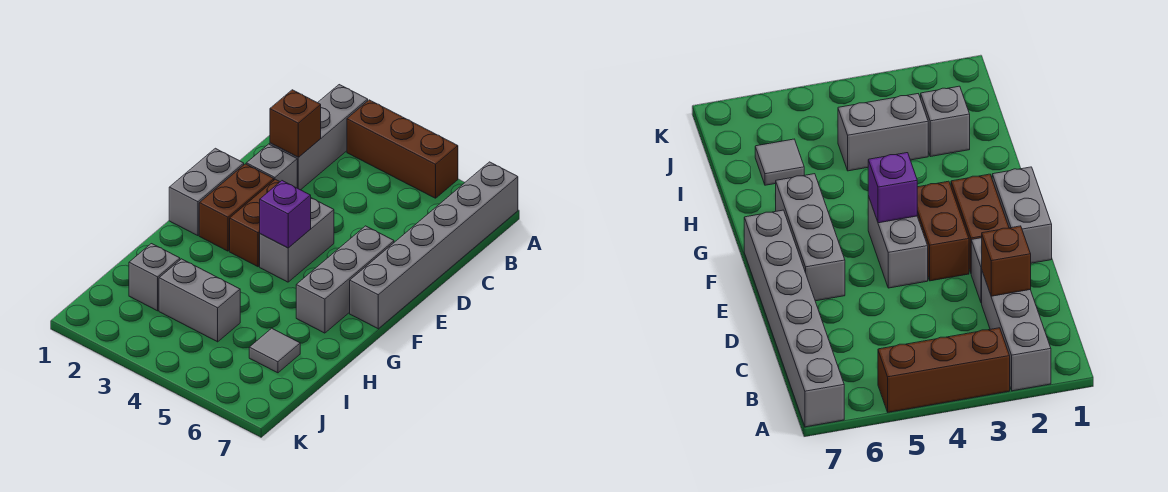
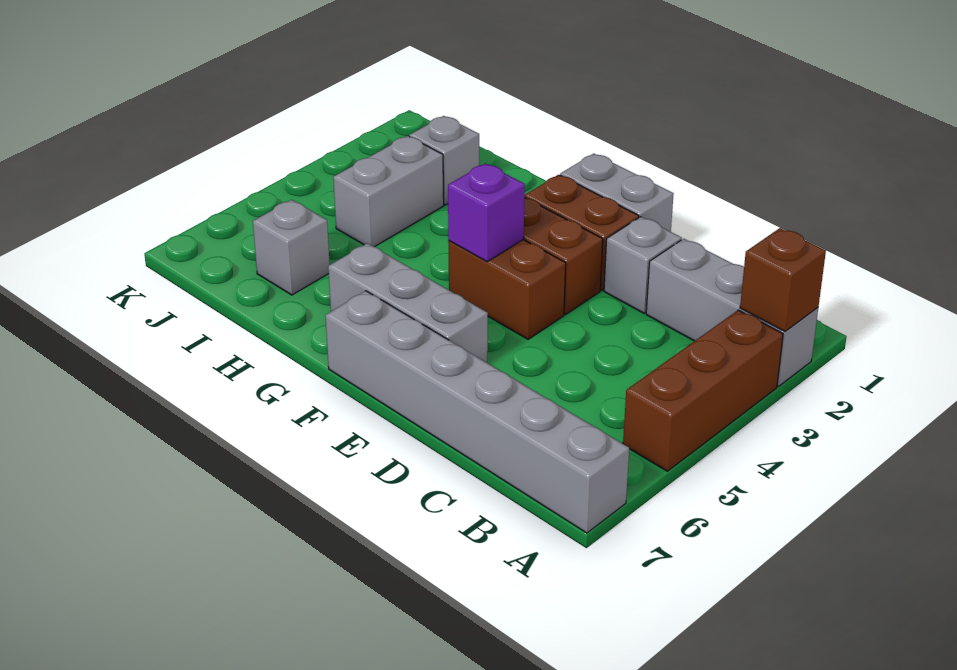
brown brick C2 level 2 -> brown brick A2 level 2
grey brick E4:F4 level 1 -> brown brick E4:F4 level 1
grey tile I6 level 1 -> grey brick I6 level 1

